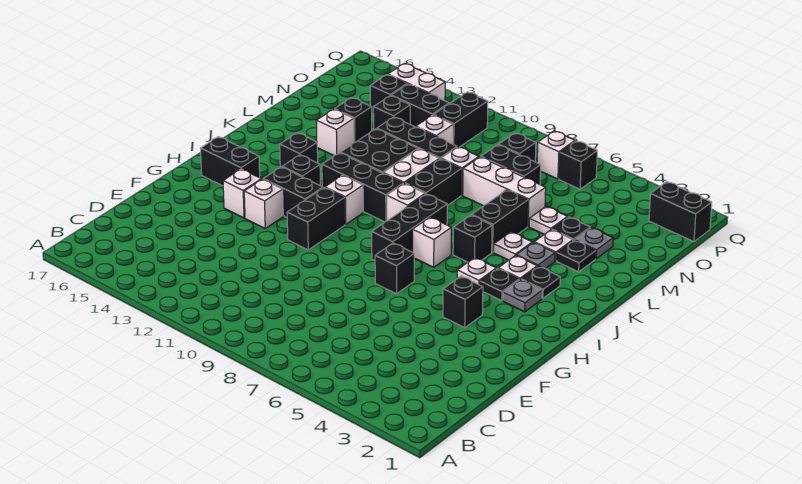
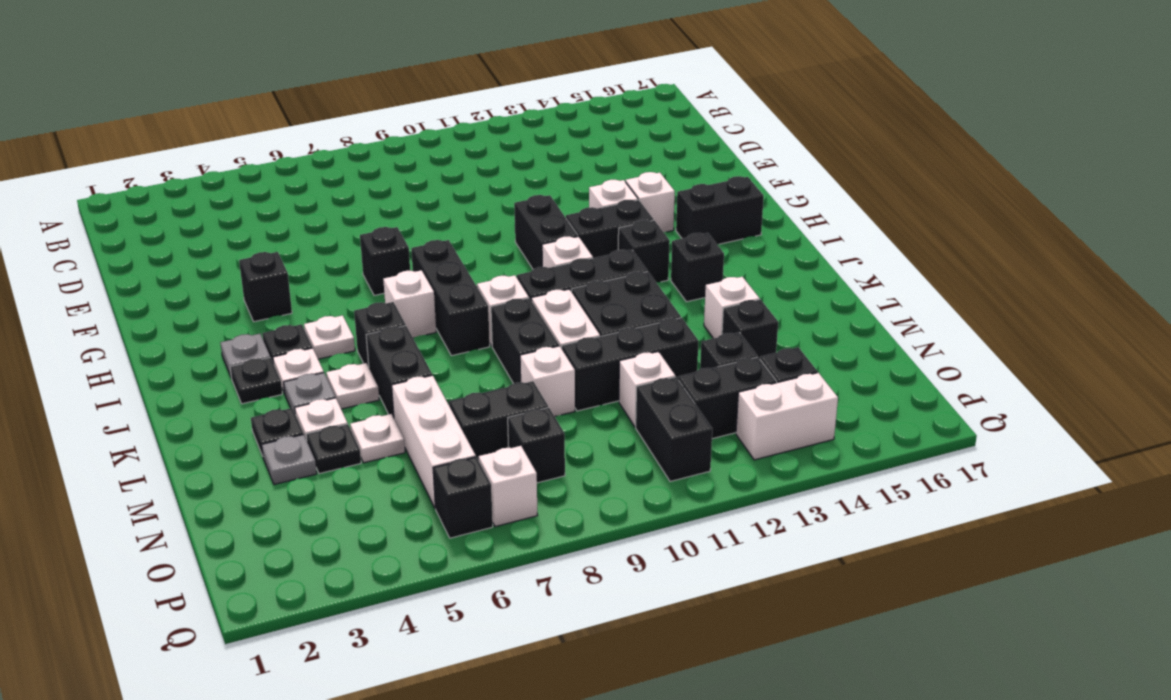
white brick M6:M8 level 1 -> white brick M6:O6 level 1
black brick P1:P2 level 1 -> none

